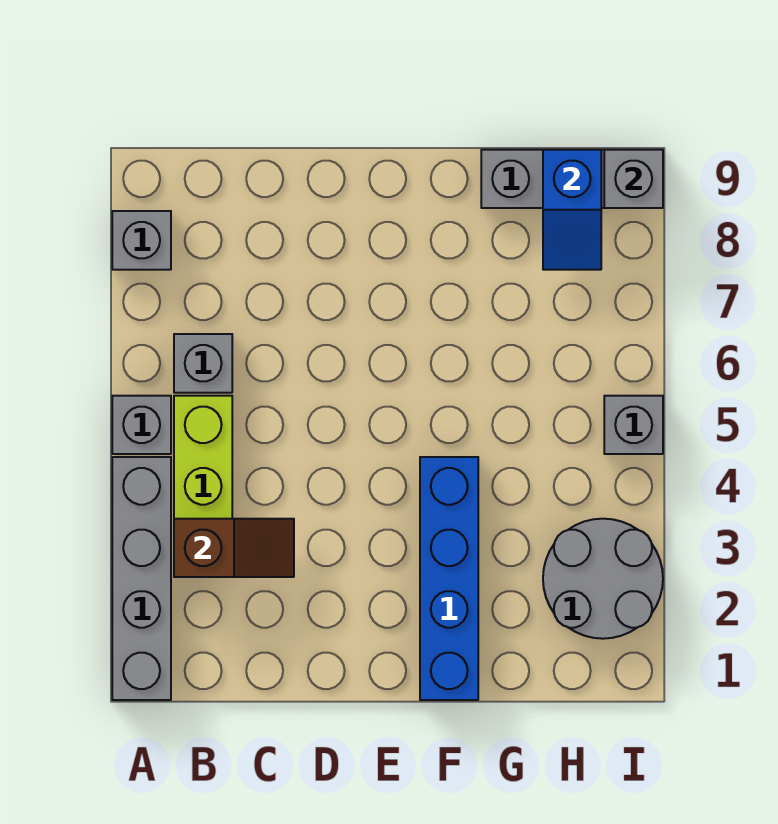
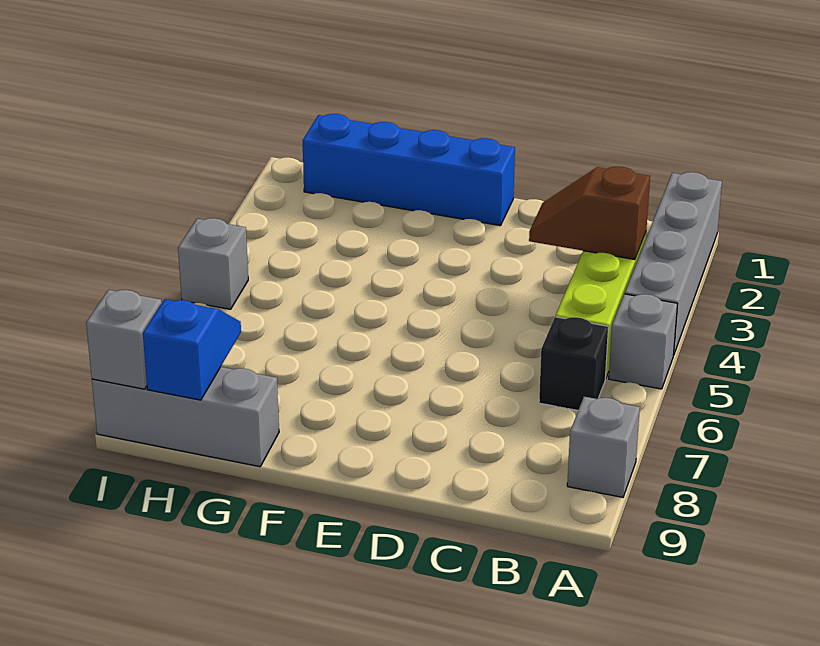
grey brick B6 level 1 -> black brick B6 level 1
blue brick F1:F4 level 1 -> blue brick E1:H1 level 1
grey round brick H2:I3 level 1 -> none

